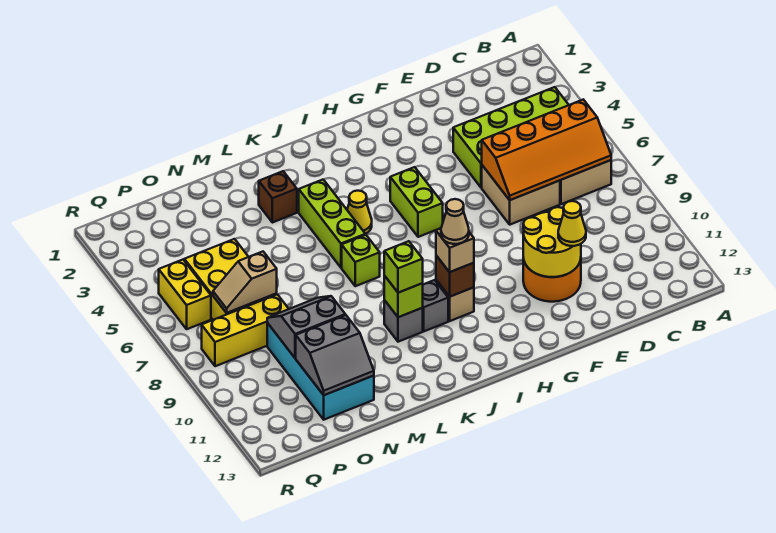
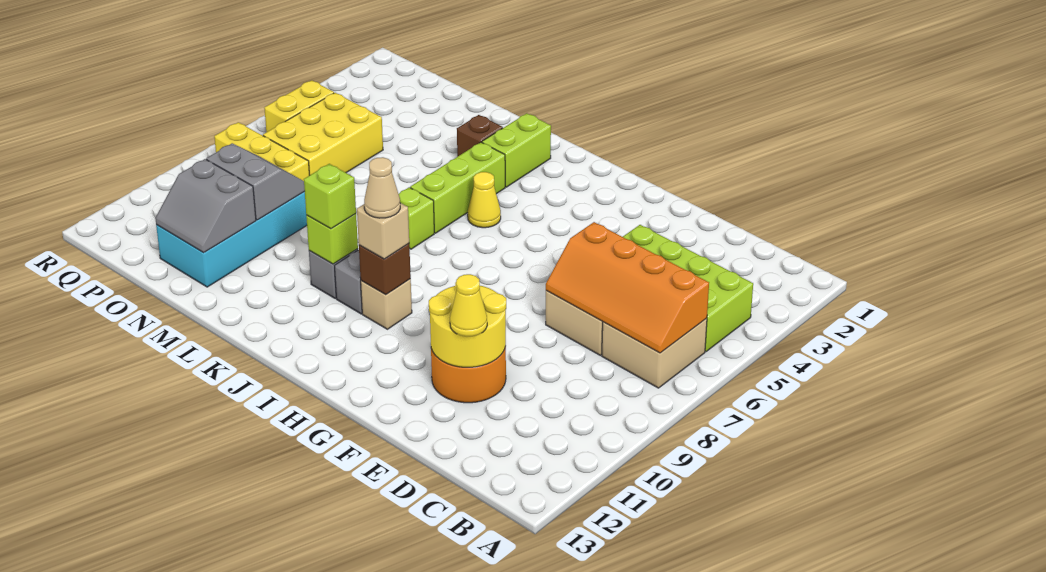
lime brick H5:H6 level 1 -> lime brick K2:K3 level 1
tan slope O7:P7 level 2 top O -> none

